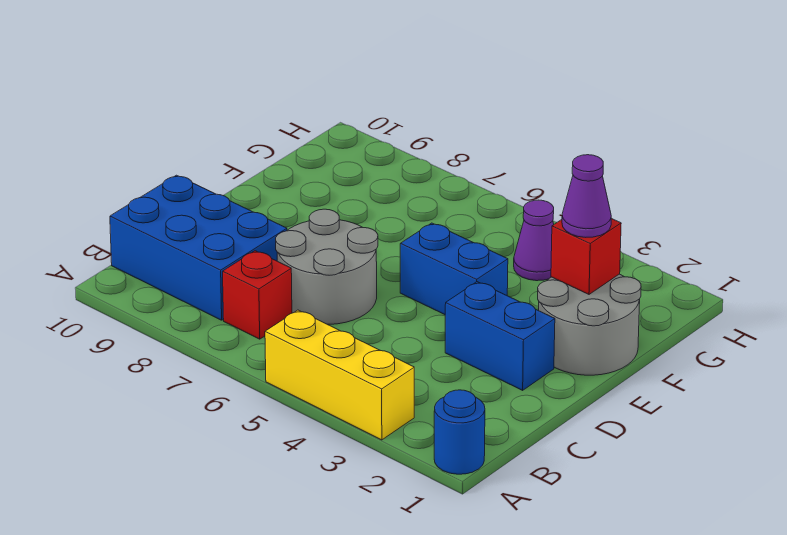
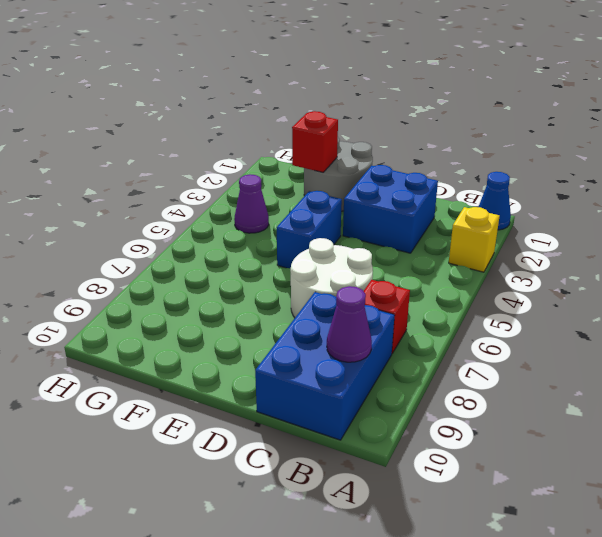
blue round brick A1 level 1 -> blue cone A1 level 1
yellow brick A3:A5 level 1 -> yellow brick A3 level 1
grey round brick C6:D7 level 1 -> white round brick C6:D7 level 1
blue brick D2:D3 level 1 -> blue brick C2:D3 level 1
purple cone F2 level 3 -> purple cone B9 level 2

